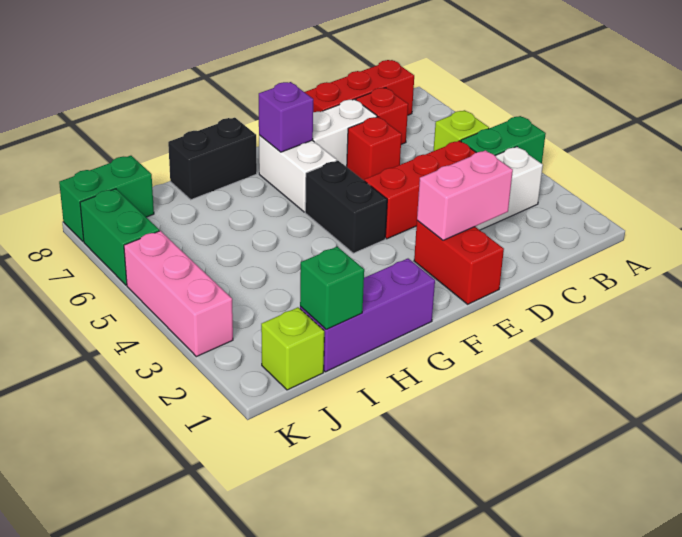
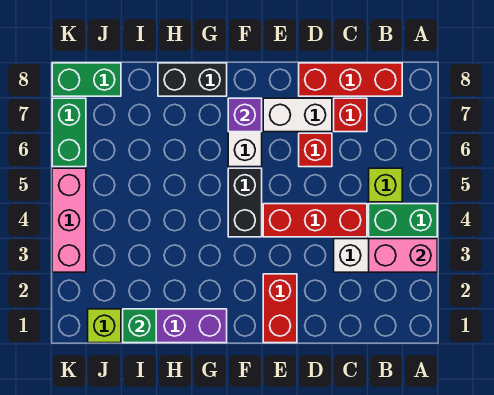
pink brick D2:E2 level 2 -> pink brick A3:B3 level 2

